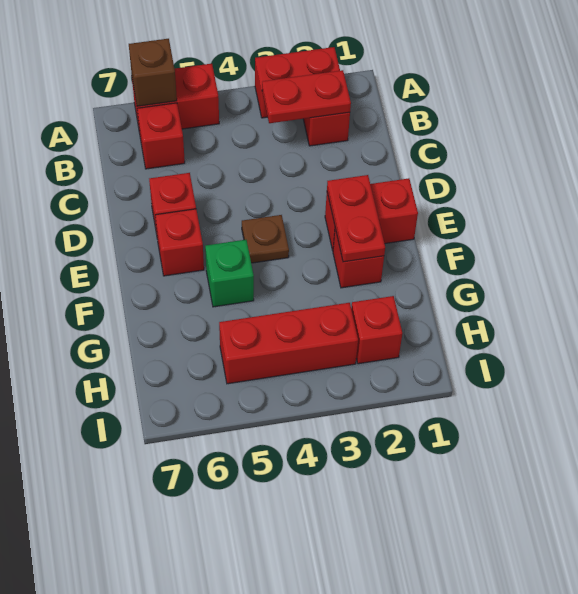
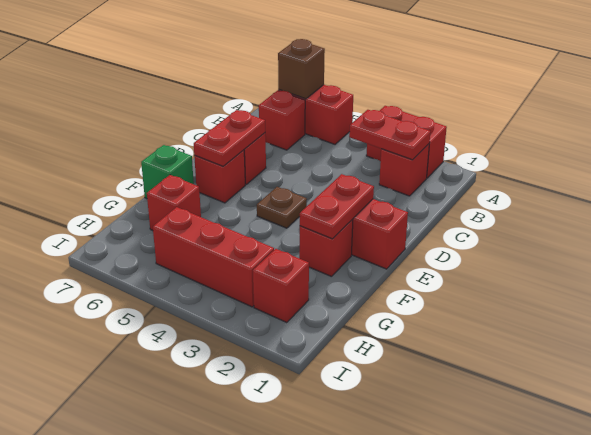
none -> red plate D6:E6 level 2
green brick F5 level 1 -> green brick F7 level 1
none -> red brick G6 level 1

